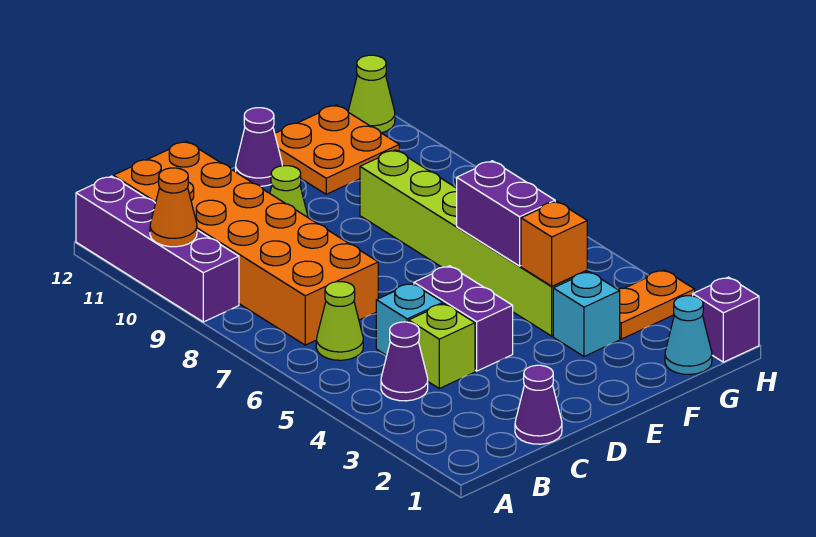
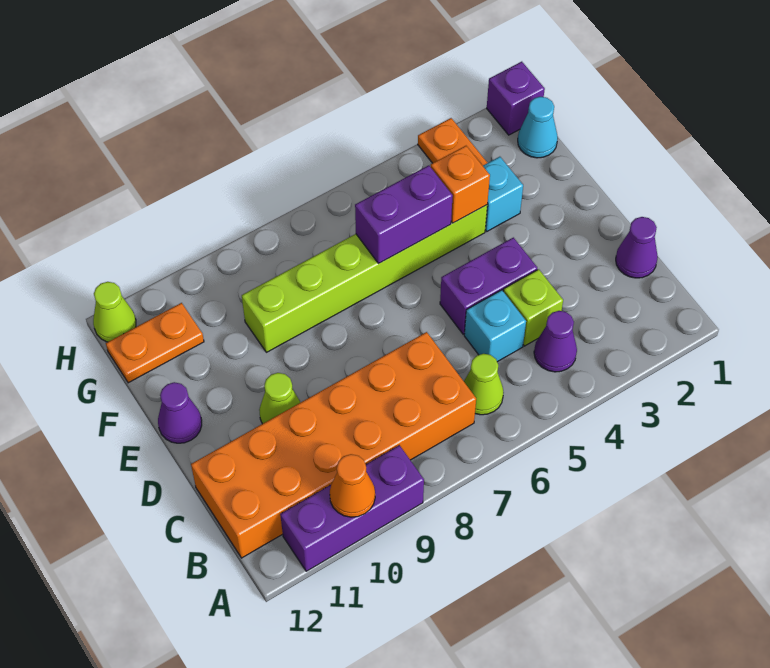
purple brick A9:A12 level 1 -> purple brick A9:A11 level 1
orange plate F11:G12 level 1 -> orange plate G11:G12 level 1

